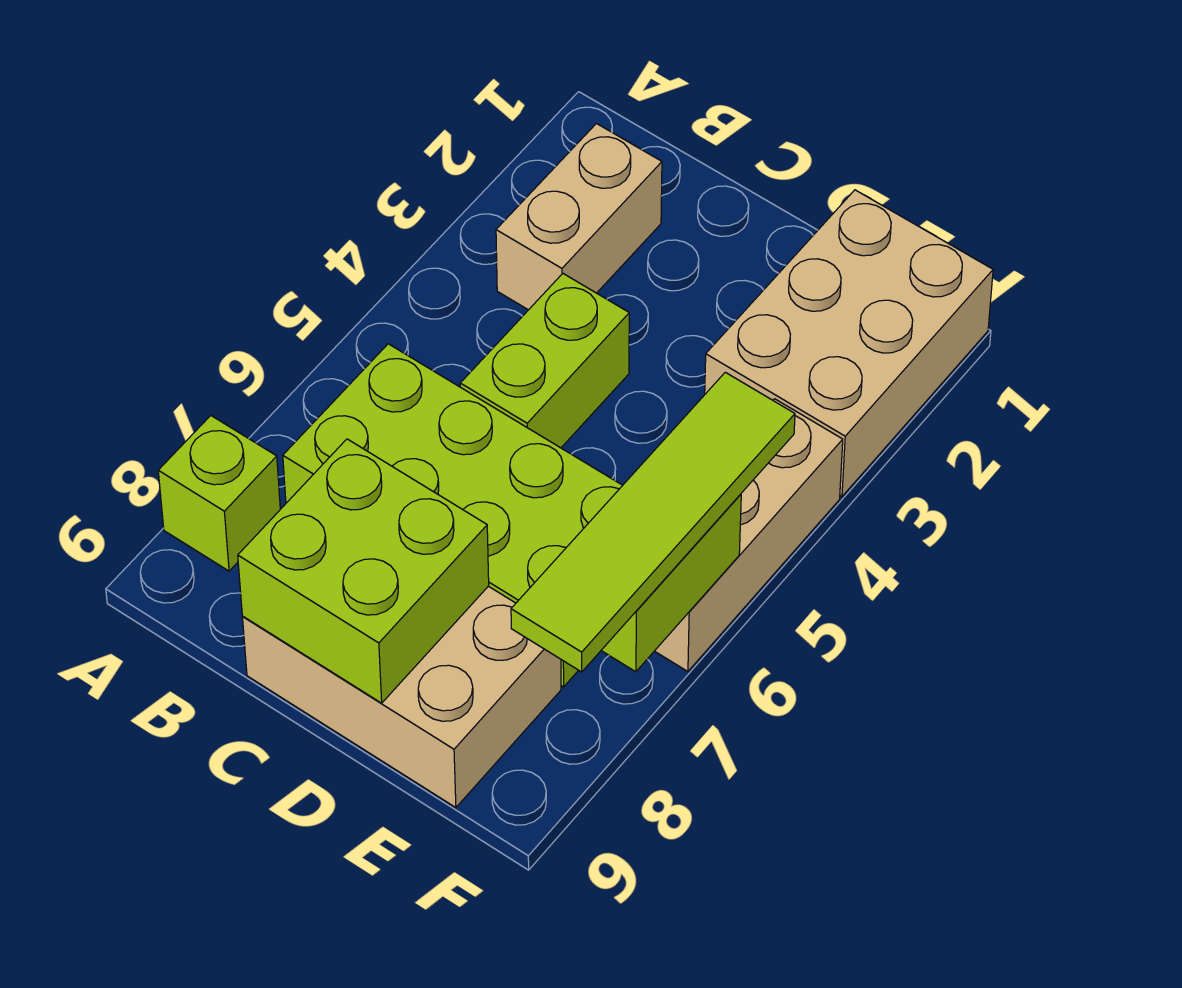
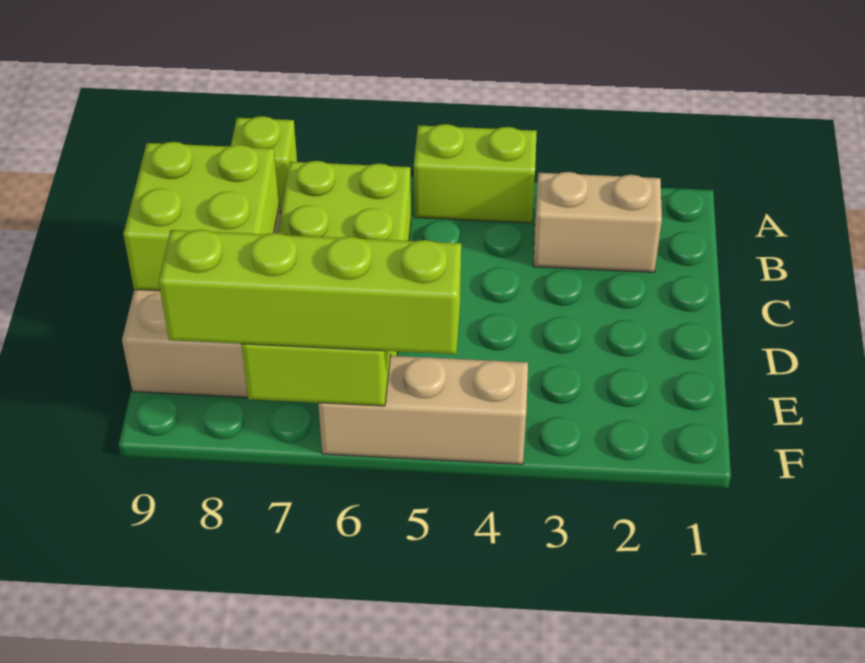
lime brick C4:C5 level 1 -> lime brick A4:A5 level 1
tan brick E1:F3 level 1 -> none
lime tile F5:F8 level 3 -> lime brick F5:F8 level 3

